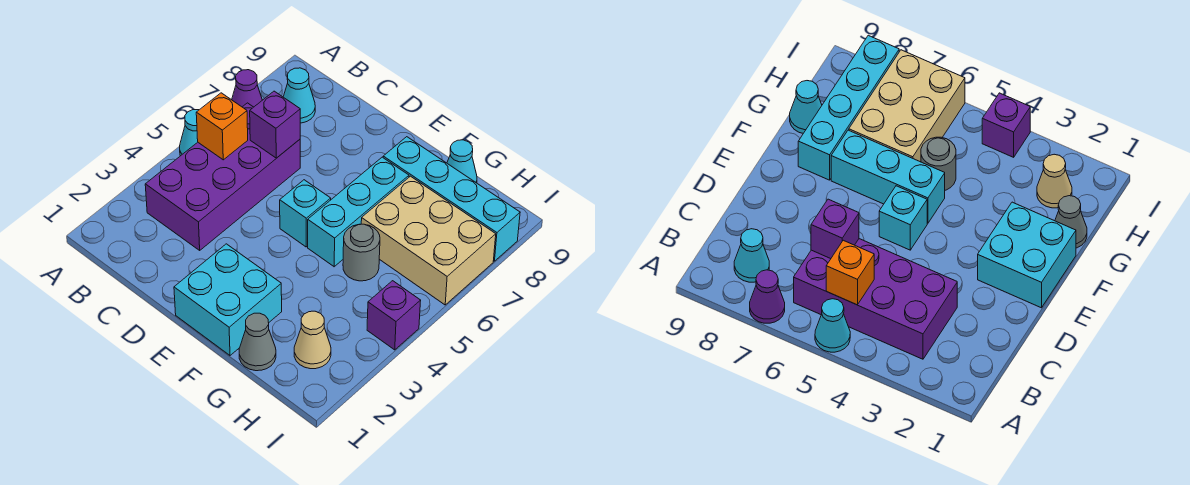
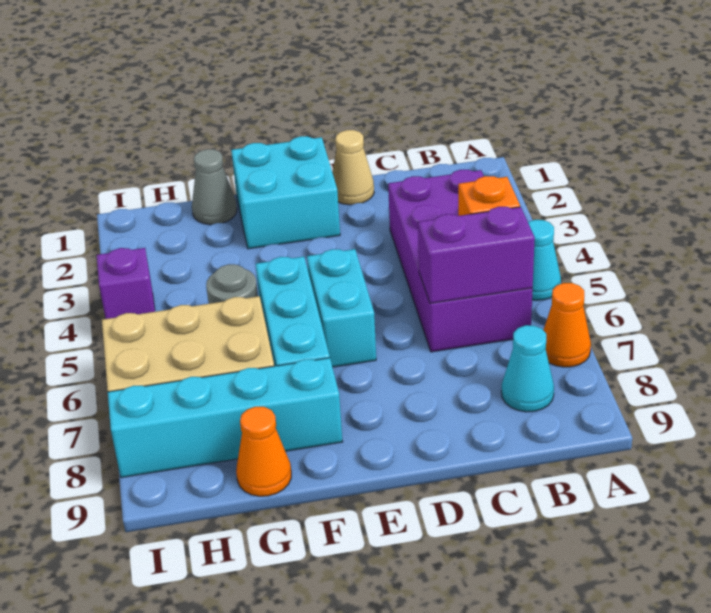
purple cone A7 level 1 -> orange cone A7 level 1
purple brick C6 level 2 -> purple brick B6:C6 level 2
cyan brick E5 level 1 -> cyan brick E5:E6 level 1
cyan cone G9 level 1 -> orange cone G9 level 1
tan cone H2 level 1 -> tan cone D1 level 1

